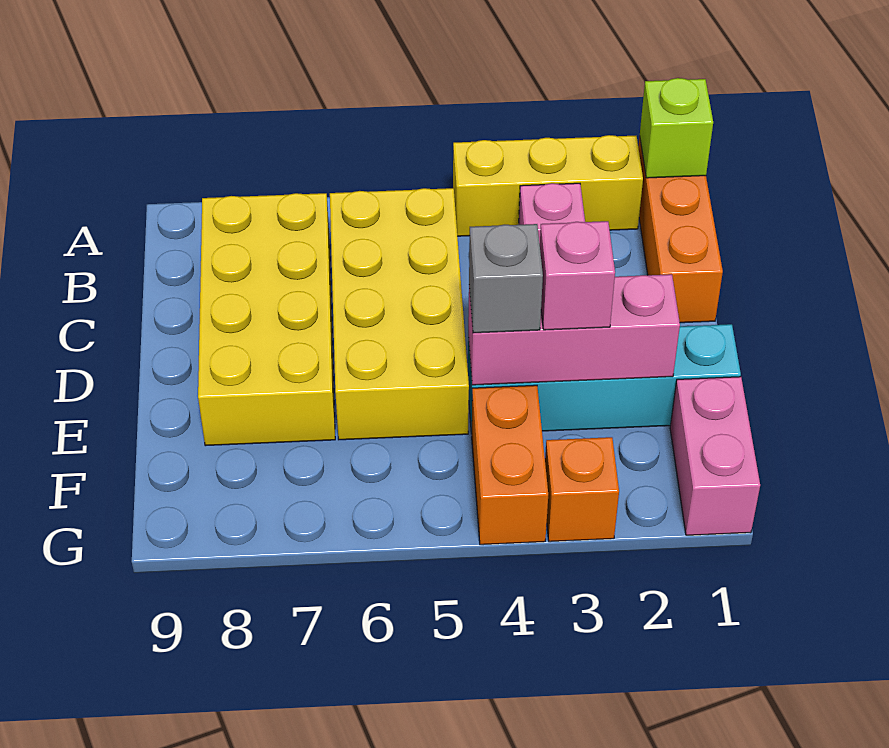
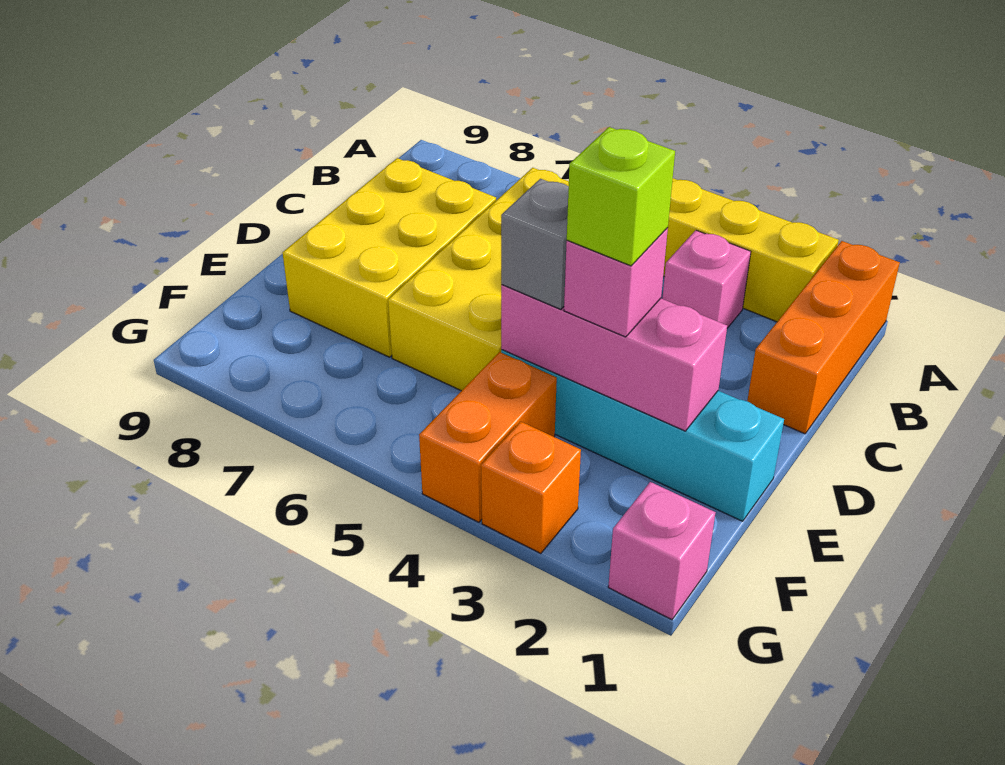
lime brick A1 level 2 -> lime brick E3 level 4
yellow brick B7:E8 level 1 -> yellow brick C7:E8 level 1
pink brick F1:G1 level 1 -> pink brick G1 level 1

